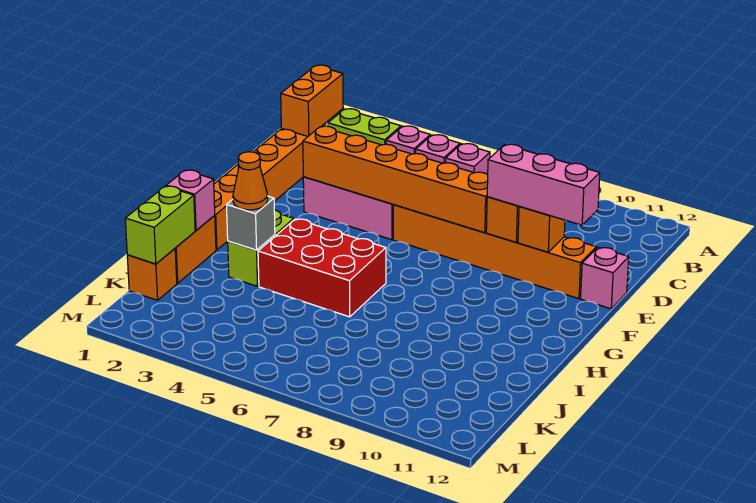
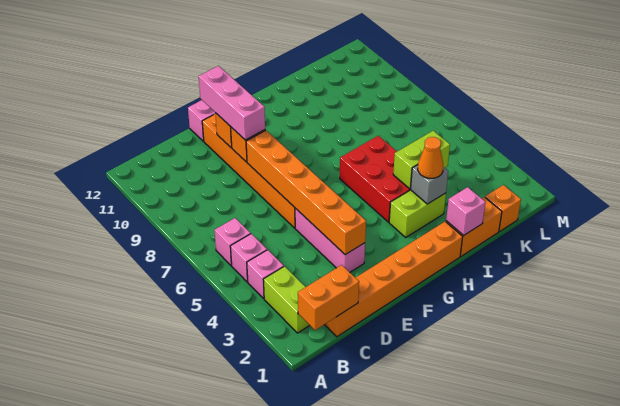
lime brick J1:K1 level 2 -> lime brick I4:J4 level 2

